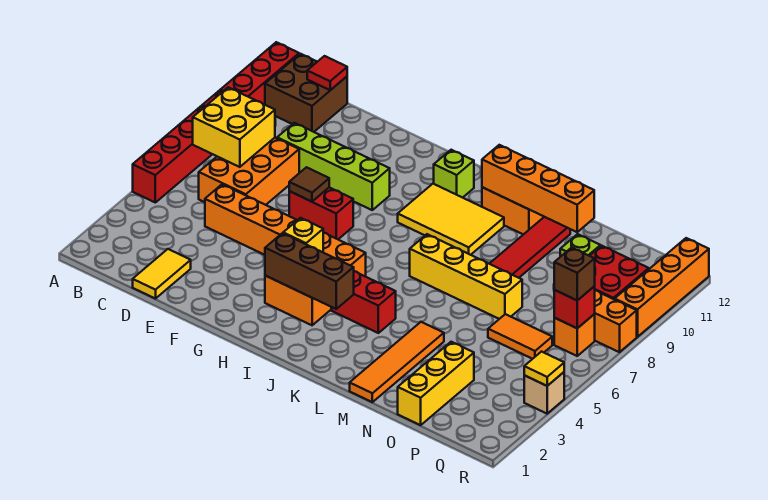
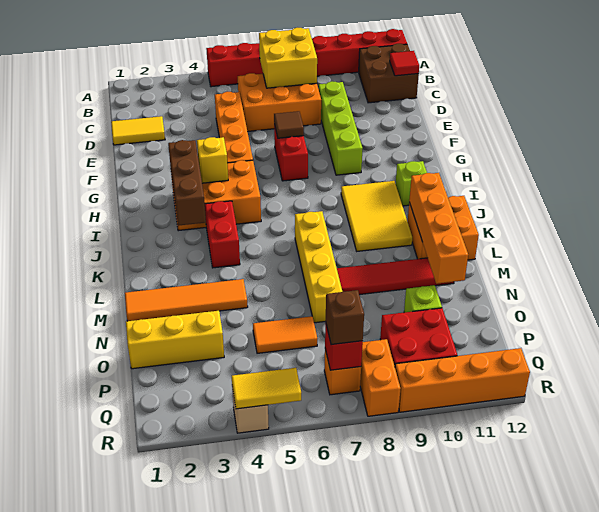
orange tile O6:P6 level 1 -> orange tile O5:O6 level 1
yellow tile R4 level 2 -> yellow tile R4:R5 level 2

